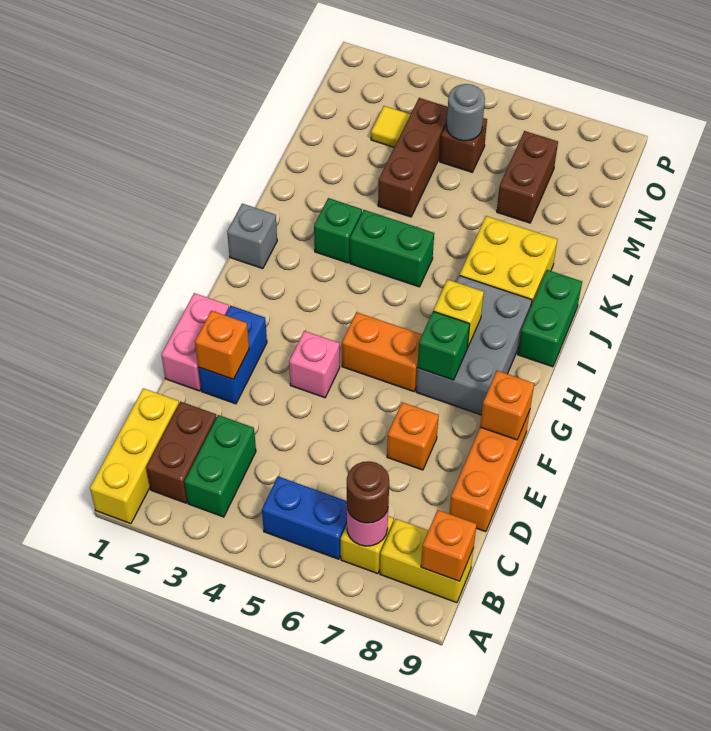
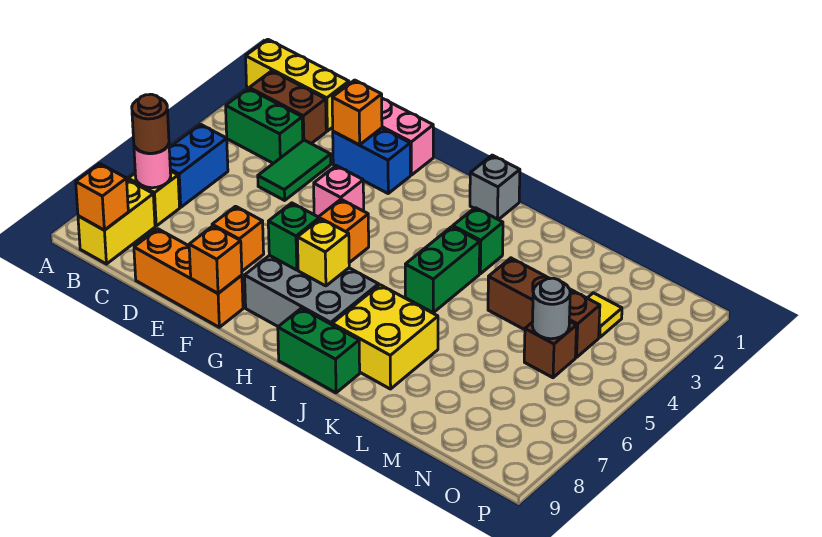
none -> green tile D3:D4 level 1
brown brick M7:N7 level 1 -> none

